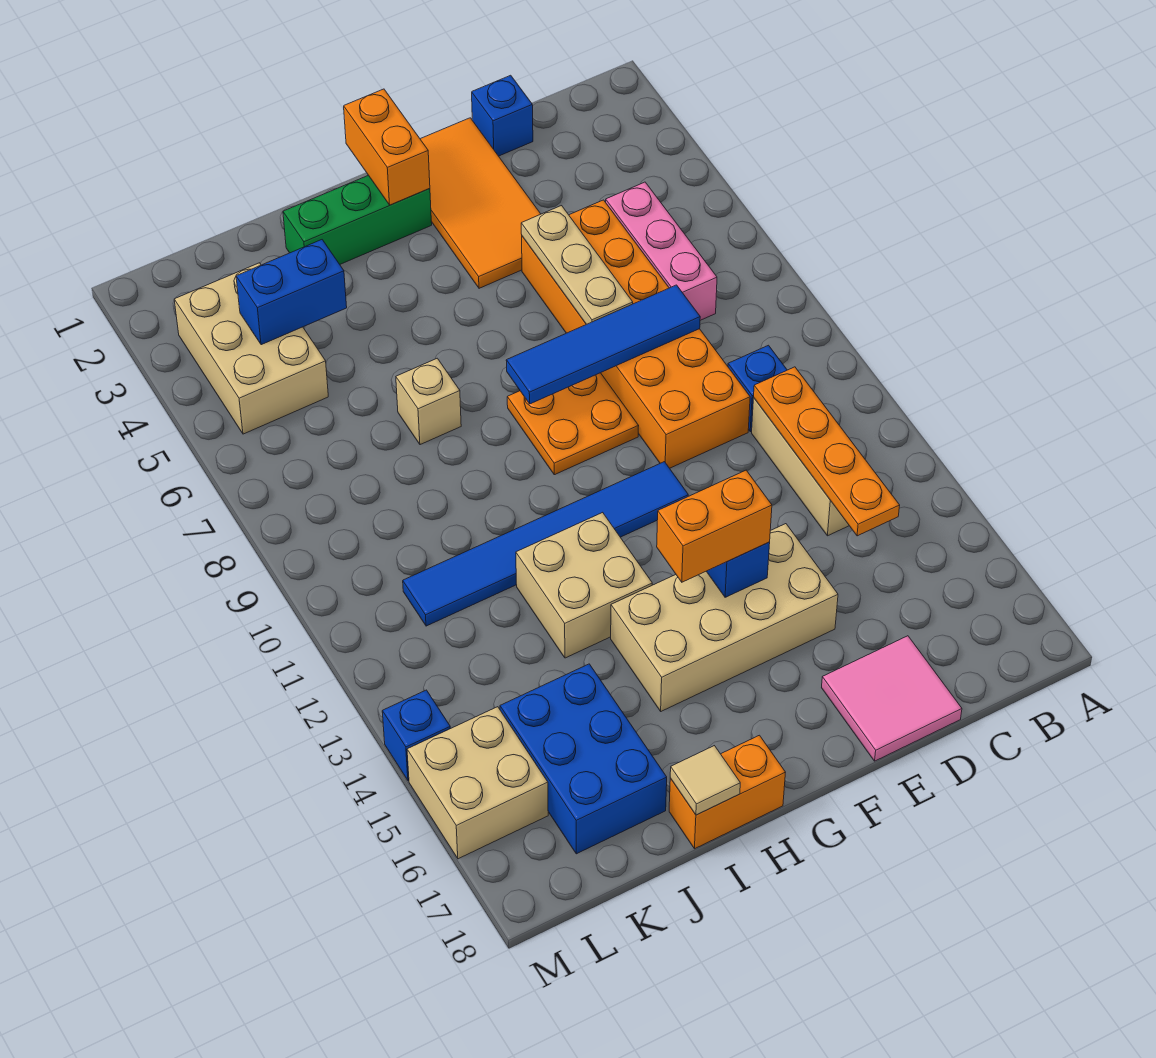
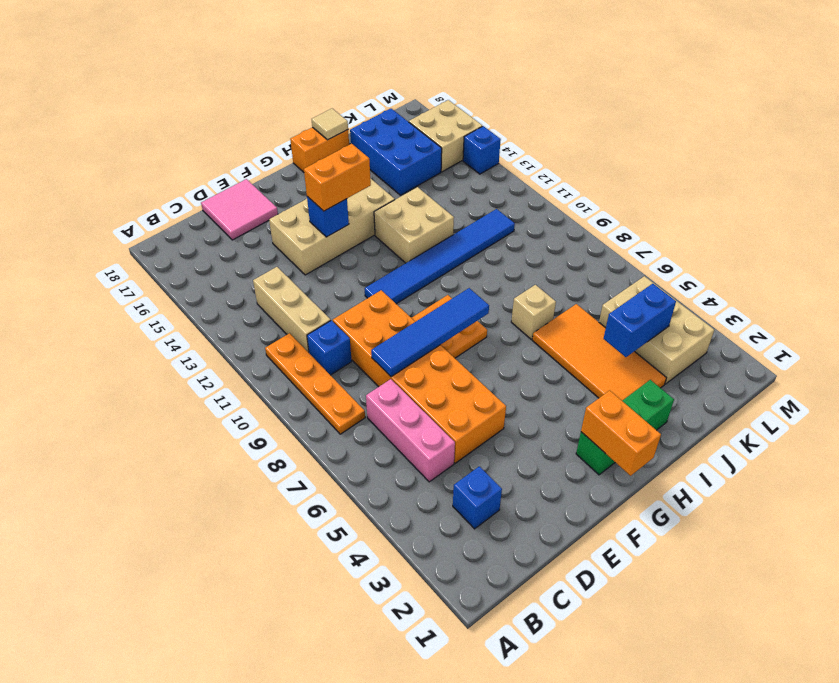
orange plate C11:C14 level 2 -> orange plate B8:B11 level 1
blue brick D1 level 1 -> blue brick C3 level 1
orange tile E1:F4 level 1 -> orange tile I3:J6 level 1
tan plate E5:E7 level 2 -> none

